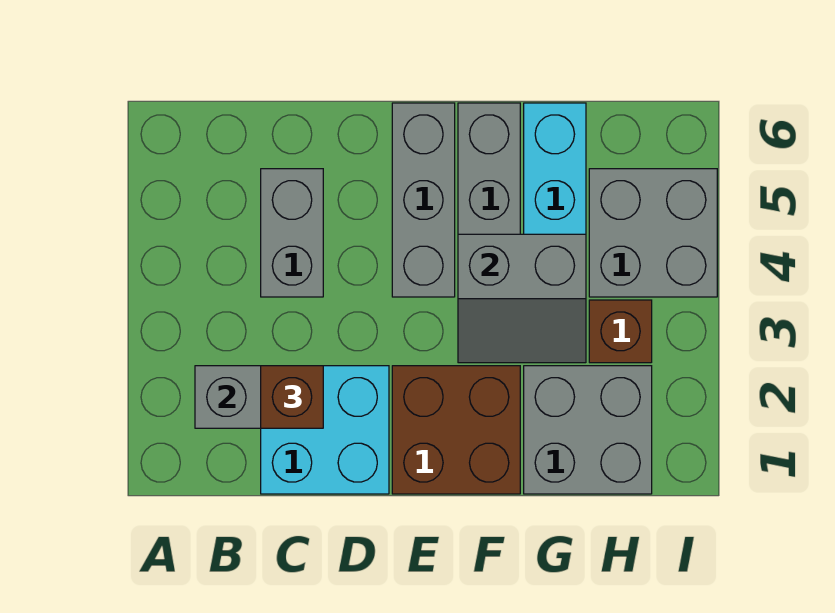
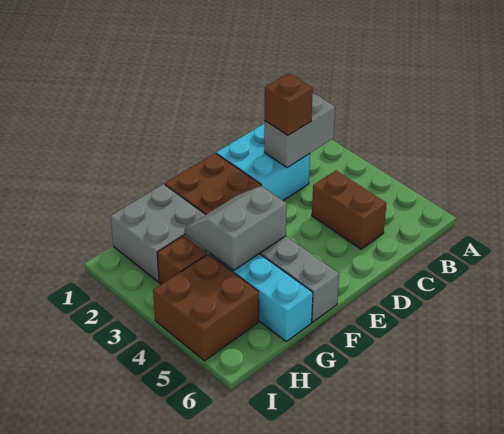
grey brick C4:C5 level 1 -> brown brick C4:C5 level 1
grey brick E4:E6 level 1 -> none
grey brick H4:I5 level 1 -> brown brick H4:I5 level 1

